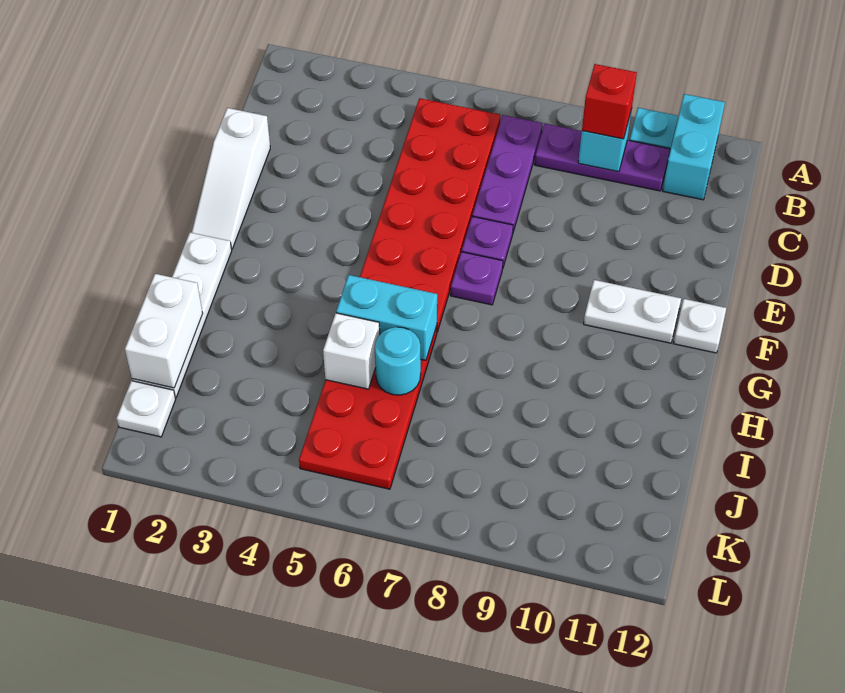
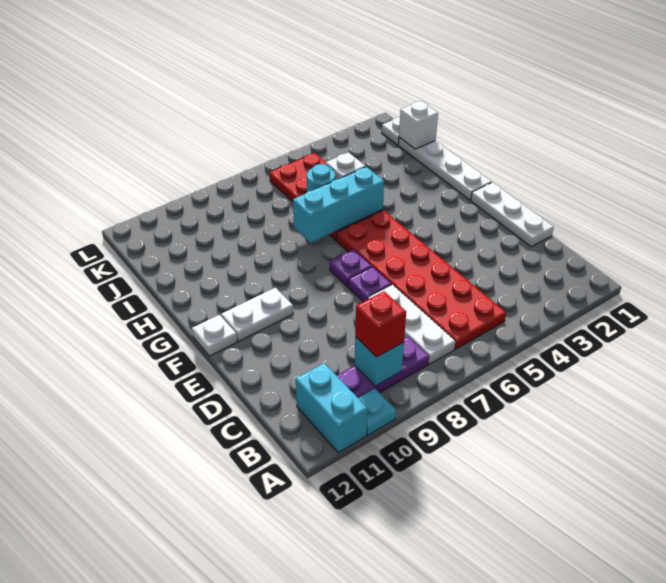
purple plate B7:D7 level 1 -> white plate B7:D7 level 1
white slope D1:F1 level 1 top D -> white plate D1:F1 level 1
cyan brick H5:H6 level 2 -> cyan brick H5:H7 level 2
white brick I1:J1 level 2 -> white brick J1 level 2

